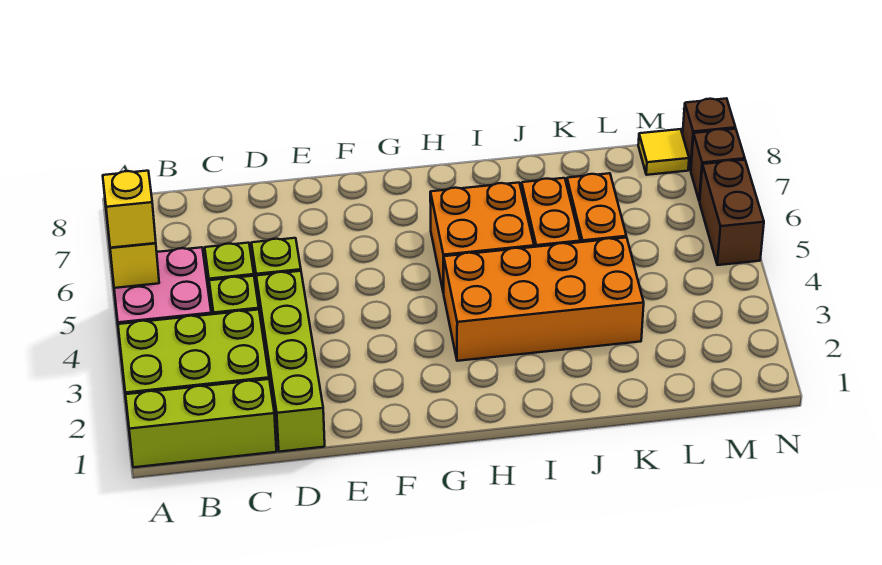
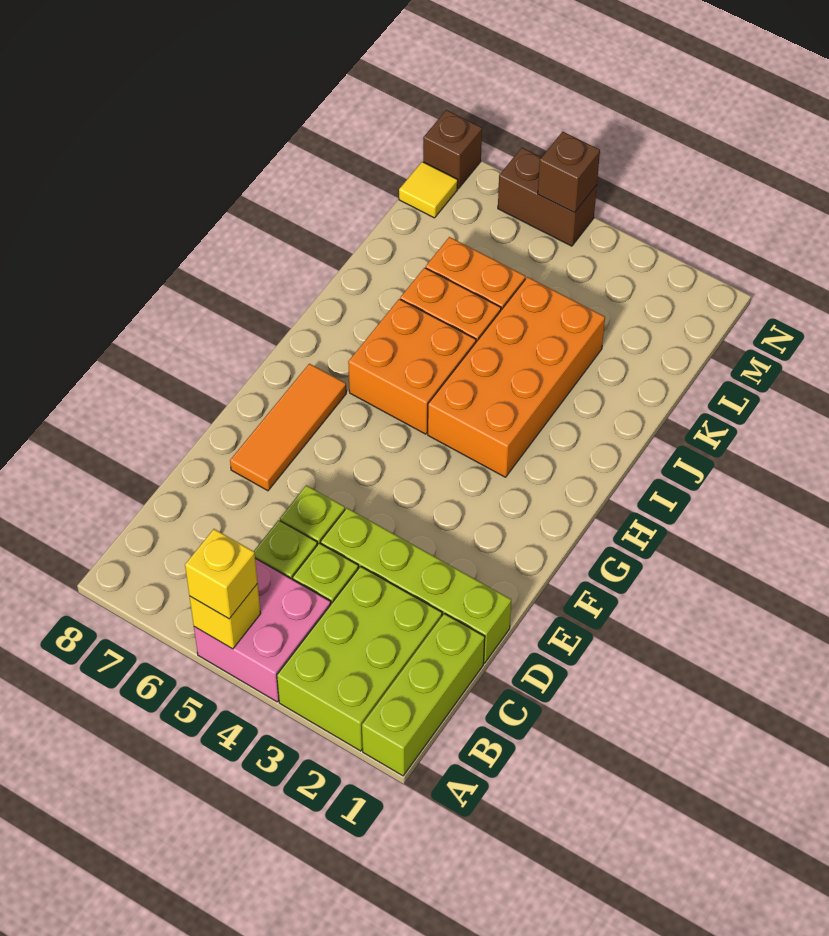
none -> orange tile E7:G7 level 1
brown brick N7 level 1 -> brown brick N5 level 2

